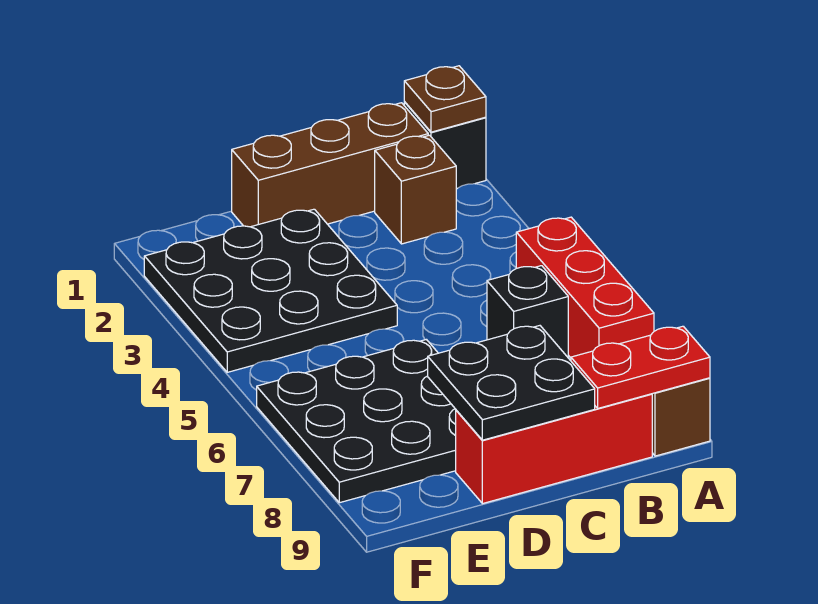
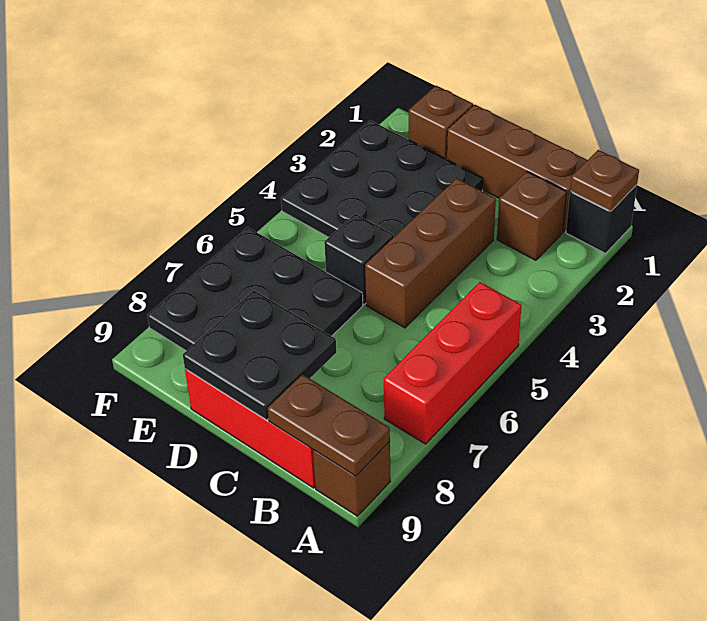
red plate A9:B9 level 2 -> brown plate A9:B9 level 2
black brick B6 level 1 -> black brick D5 level 1
none -> brown brick C3:C5 level 1
none -> brown brick E1 level 1

